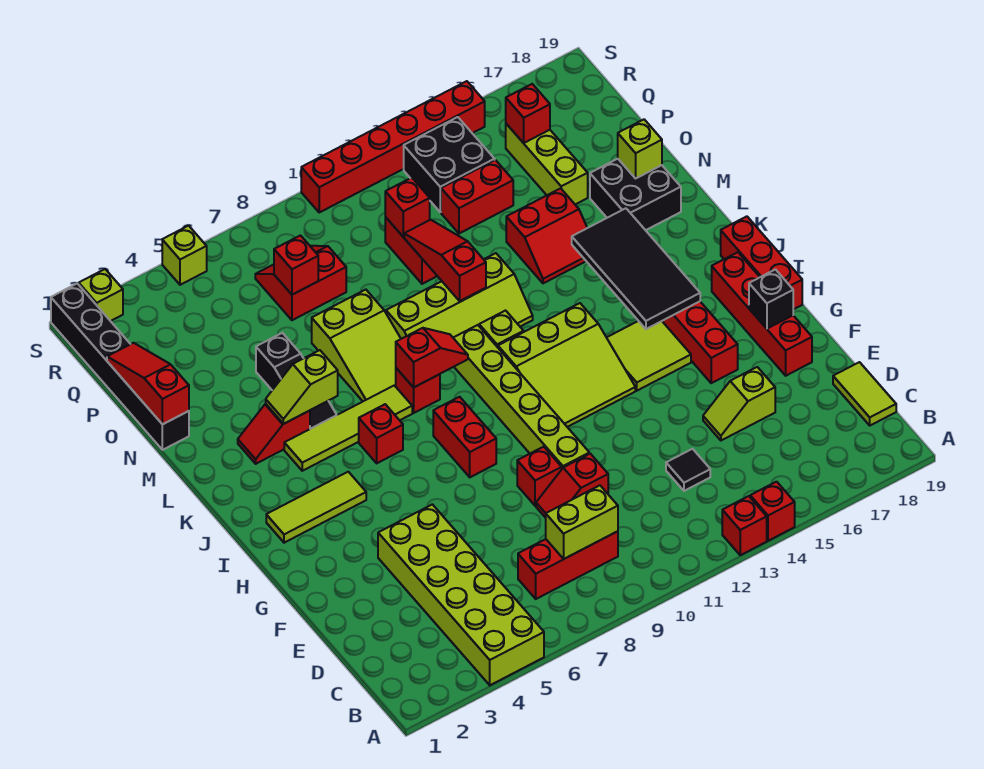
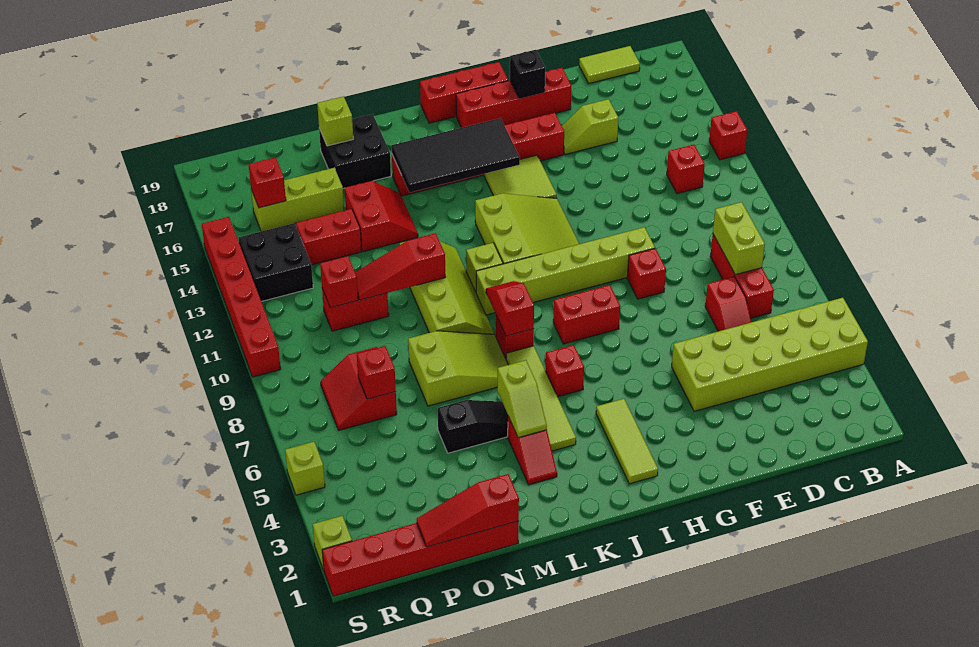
red brick A13 level 1 -> red brick C13 level 1
black tile D13 level 1 -> none
red slope E9:E10 level 1 top 10 -> red slope D6:D7 level 1 top 7
lime slope E15:E16 level 1 top 16 -> lime slope E16:F16 level 1 top E
black brick N1:S1 level 1 -> red brick N1:S1 level 1
red brick P13:P14 level 1 -> red brick O14:P14 level 1

